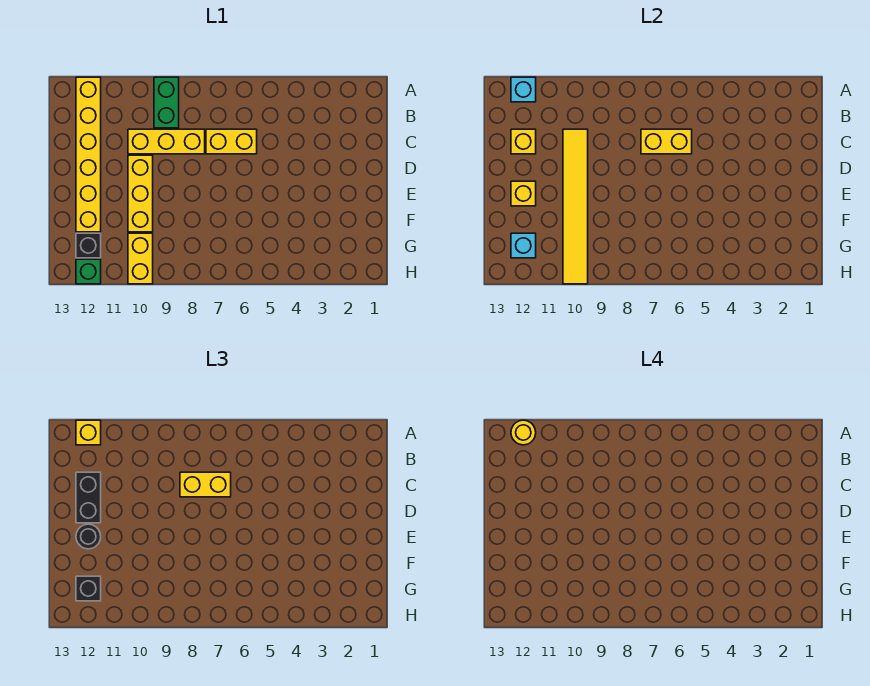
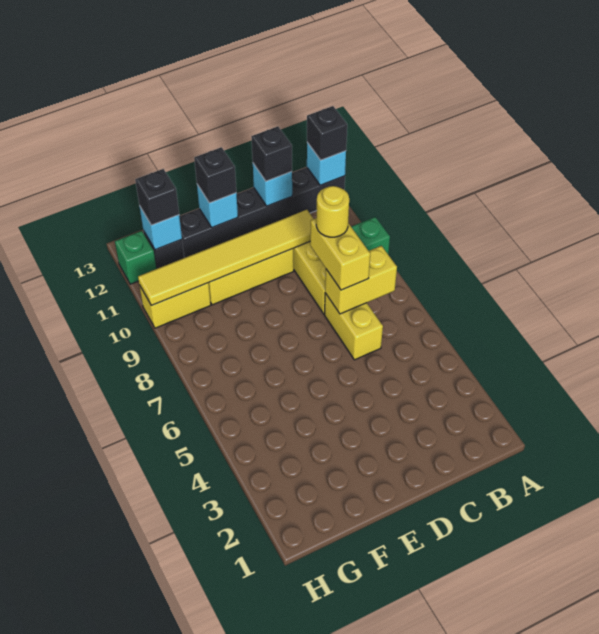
yellow brick A12:F12 level 1 -> black brick A12:F12 level 1
yellow brick A12 level 3 -> black brick A12 level 3
yellow round brick A12 level 4 -> yellow round brick C8 level 4
yellow brick C6:C7 level 2 -> yellow brick B7:C7 level 2
yellow brick C12 level 2 -> cyan brick C12 level 2
black brick C12:D12 level 3 -> black brick C12 level 3
yellow brick E12 level 2 -> cyan brick E12 level 2
black round brick E12 level 3 -> black brick E12 level 3

